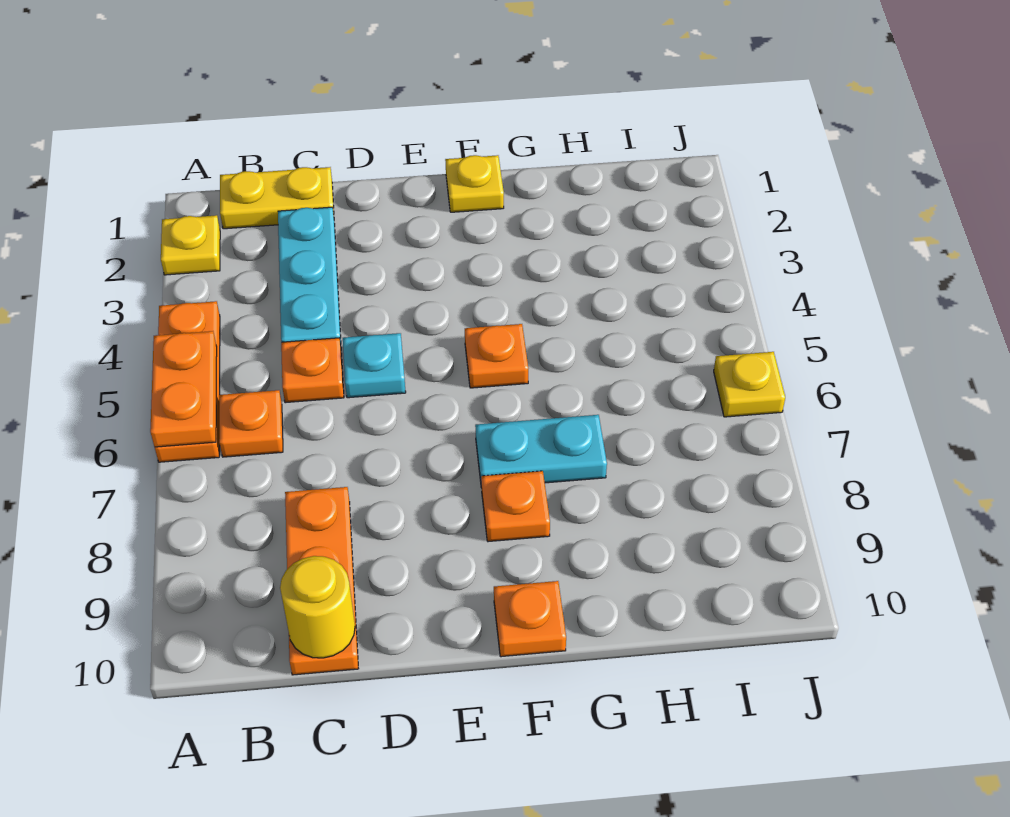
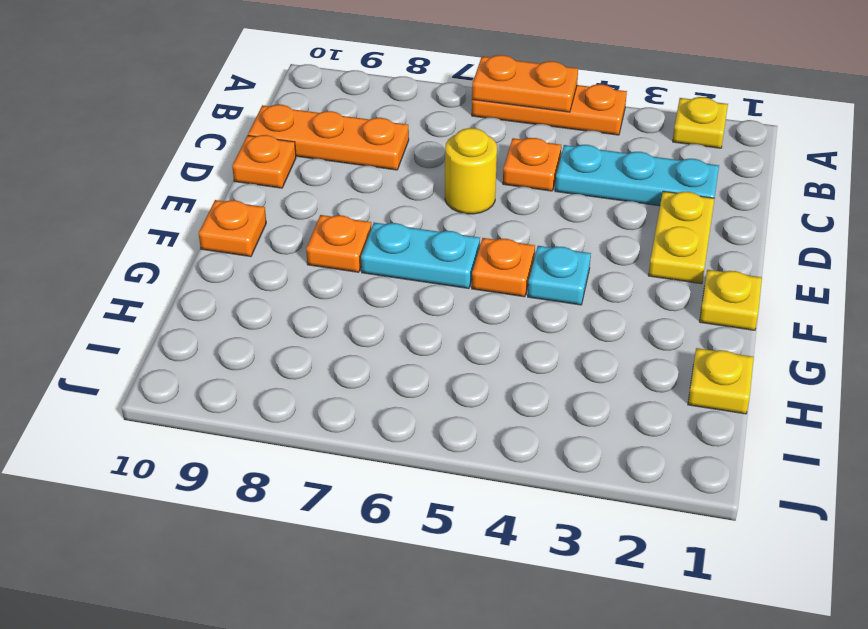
yellow plate B1:C1 level 1 -> yellow plate D2:E2 level 1
orange plate B6 level 1 -> orange plate D10 level 1
yellow round brick C10 level 2 -> yellow round brick D6 level 1
cyan plate D5 level 1 -> cyan plate F4 level 1
cyan plate F7:G7 level 1 -> cyan plate F6:F7 level 1
yellow plate J6 level 1 -> yellow plate H1 level 1

